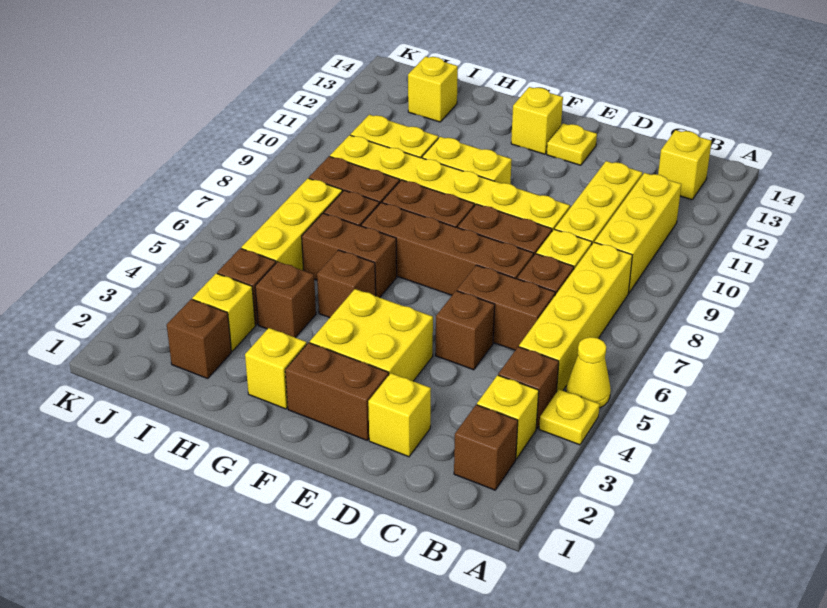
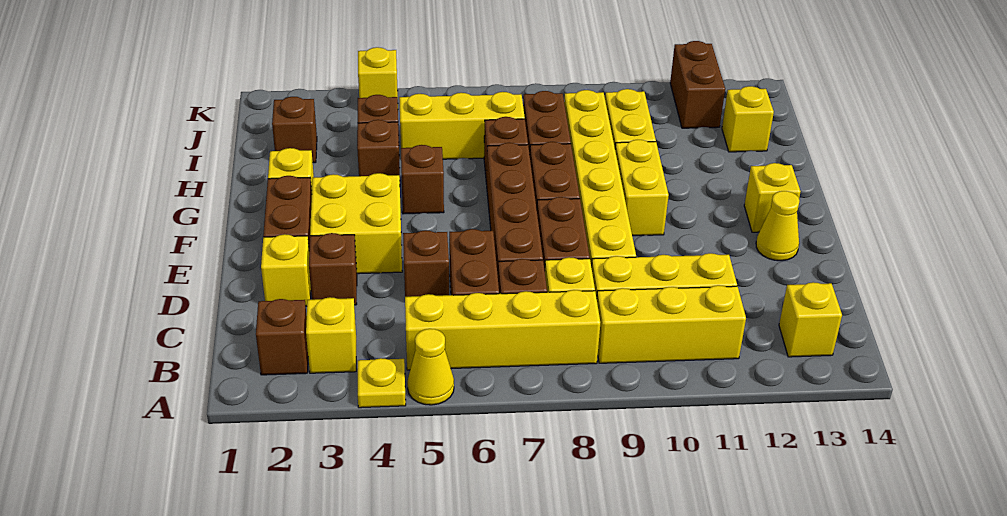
brown brick B4 level 1 -> brown brick D3 level 1
yellow plate E13 level 1 -> yellow cone E13 level 1
brown brick G6:H6 level 1 -> brown brick J12:K12 level 1
yellow brick I3 level 1 -> yellow brick K4 level 1

